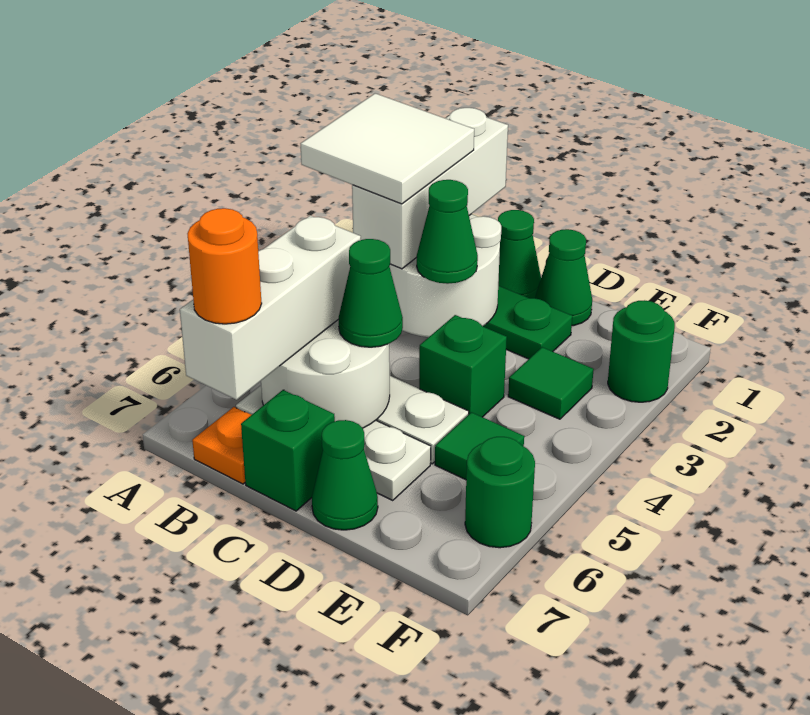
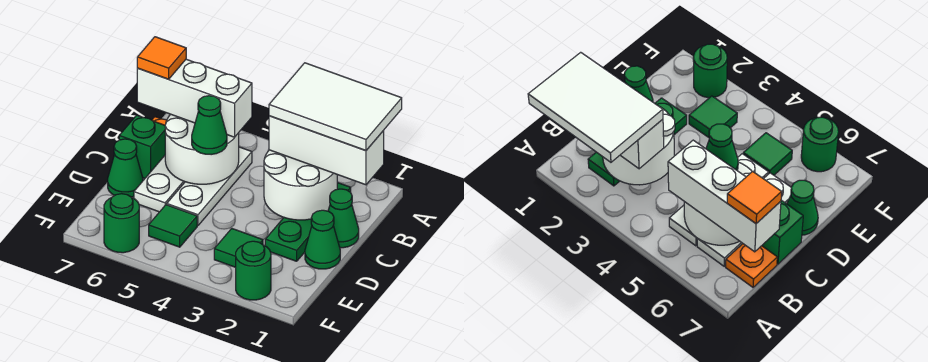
white tile A2:B3 level 4 -> white tile A1:B3 level 4
orange round brick B7 level 4 -> orange tile B7 level 4
green cone C3 level 3 -> none
green brick D4 level 1 -> none

